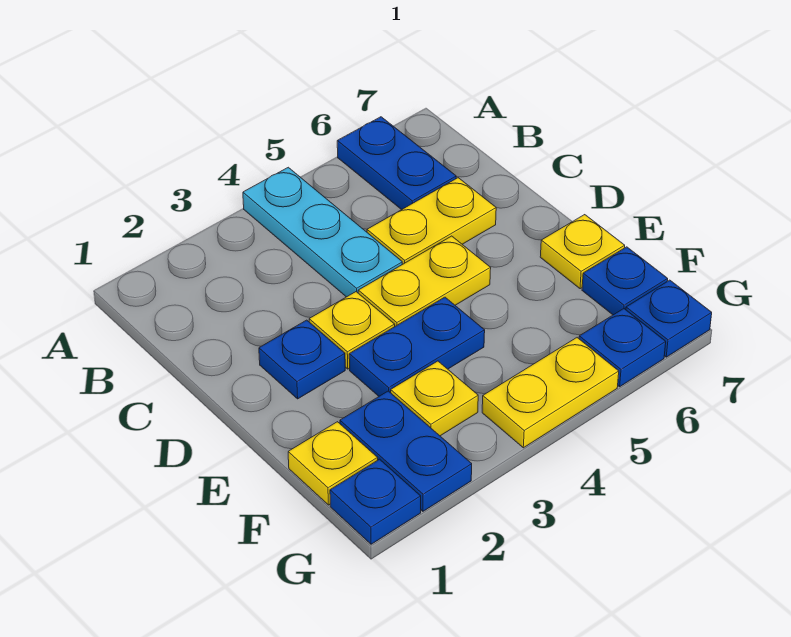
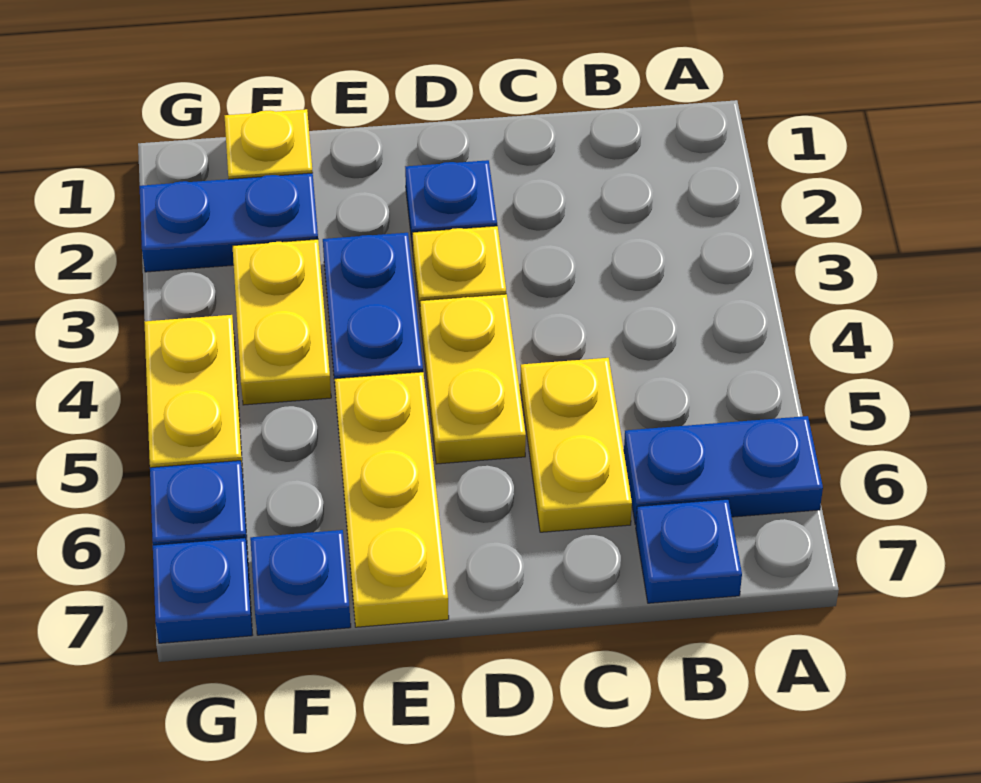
cyan plate A4:C4 level 1 -> none
yellow plate E7 level 1 -> yellow plate E5:E7 level 1
yellow plate F3 level 1 -> yellow plate F3:F4 level 1
blue plate G1 level 1 -> blue plate B7 level 1

